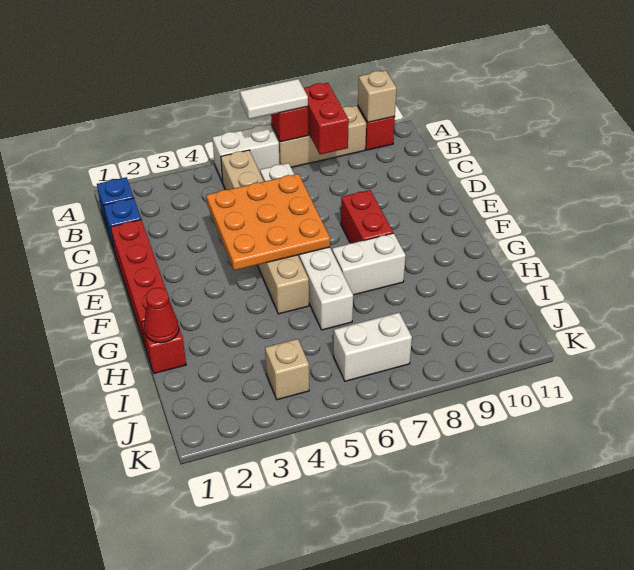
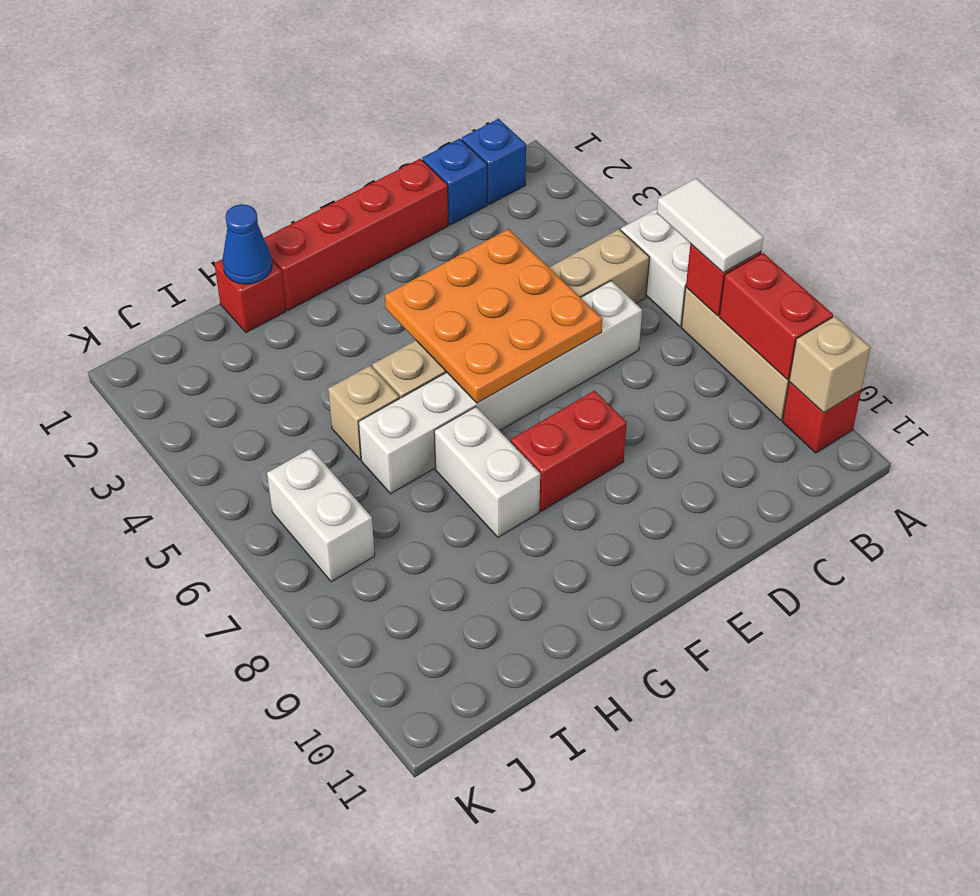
red brick A8:B8 level 2 -> red brick A8:A9 level 2
red cone H1 level 2 -> blue cone H1 level 2
tan brick J4 level 1 -> tan brick H5 level 1

